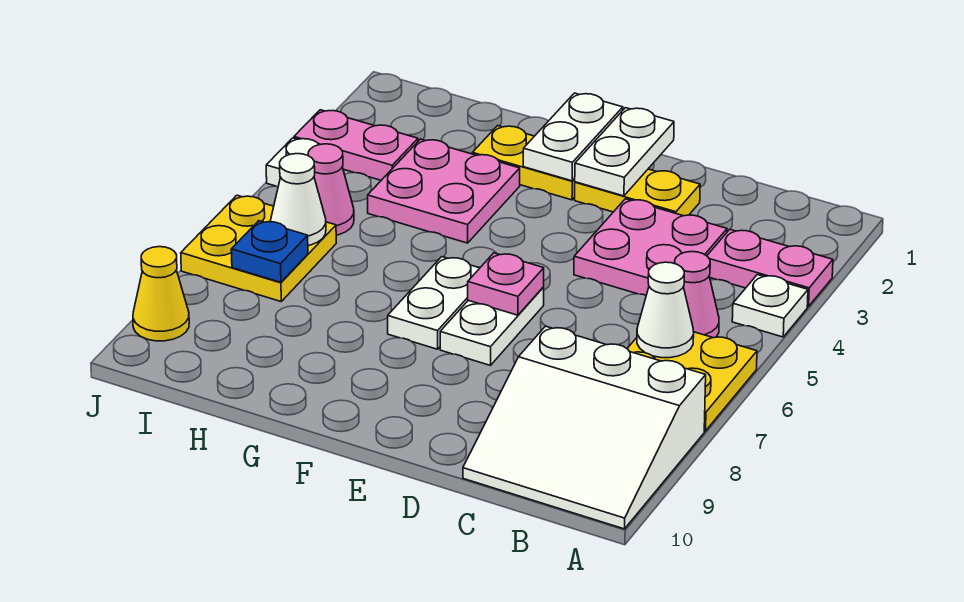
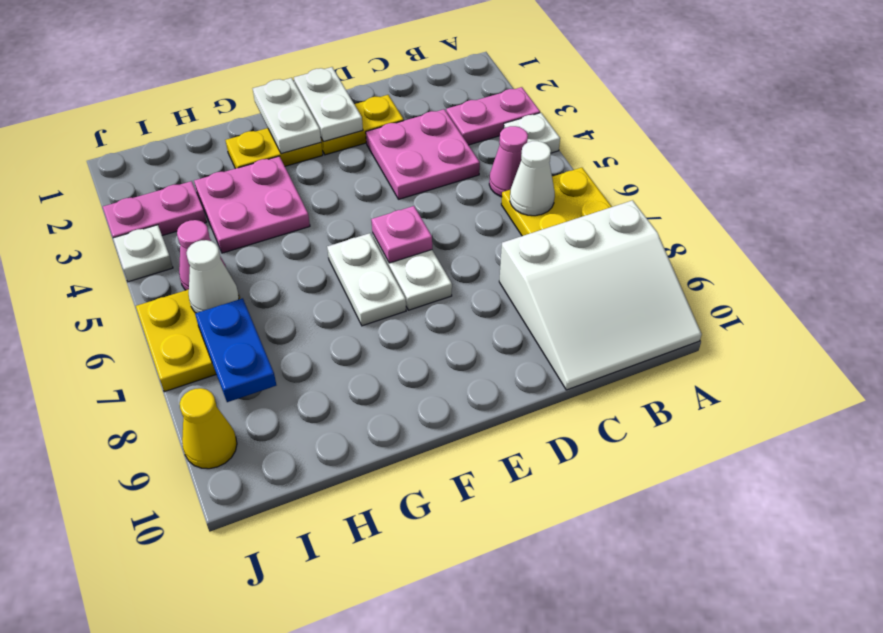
blue plate I7 level 2 -> blue plate I7:I8 level 2

